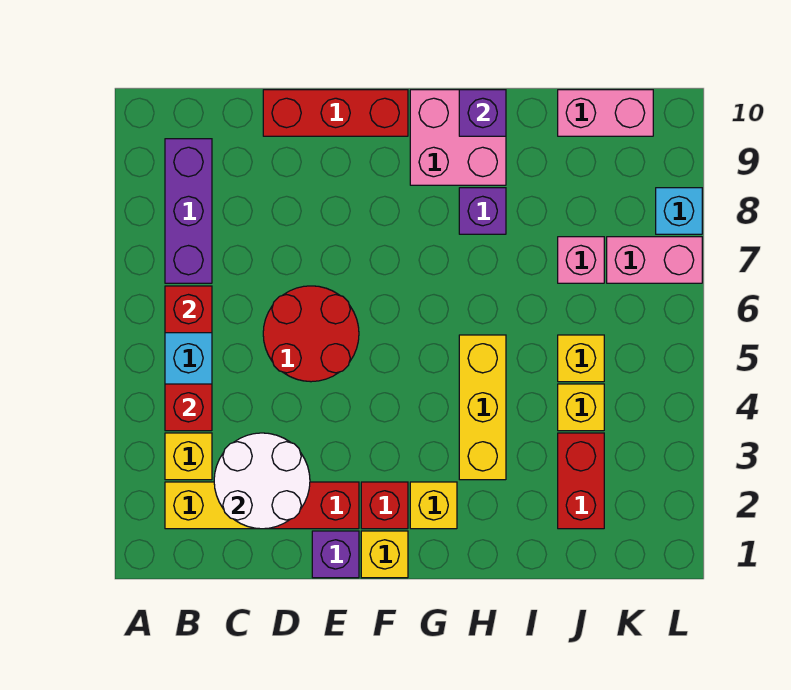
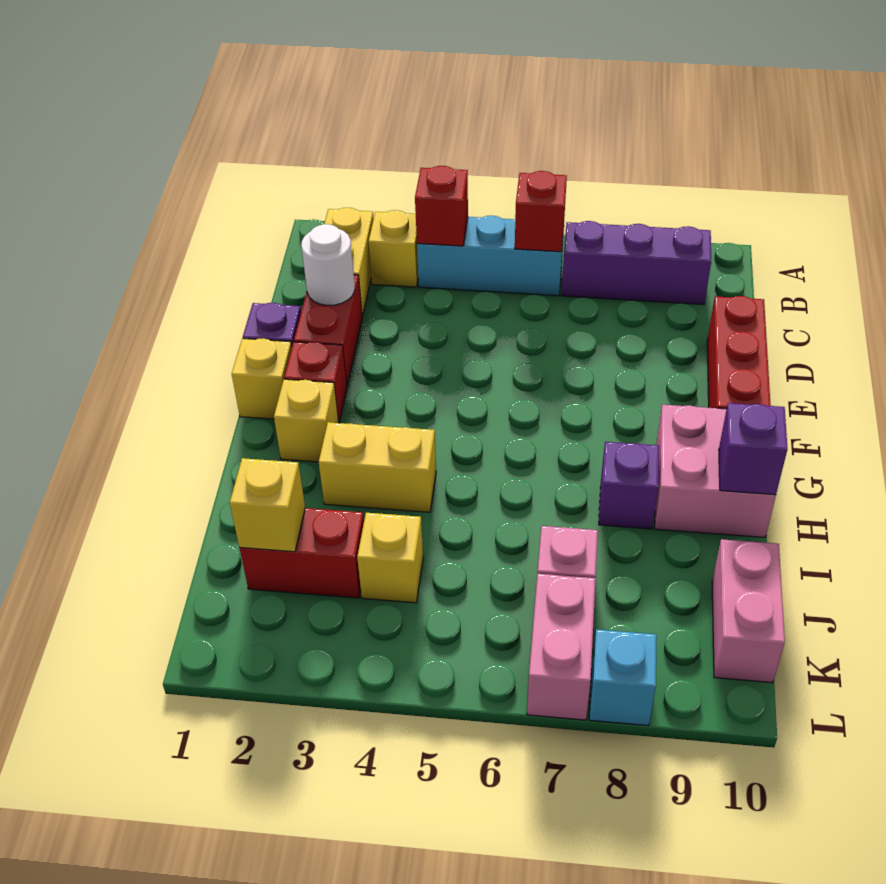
white round brick C2:D3 level 2 -> white round brick D2 level 2
red round brick D5:E6 level 1 -> none
yellow brick H3:H5 level 1 -> yellow brick H3:H4 level 1
yellow brick J5 level 1 -> yellow brick J2 level 2

